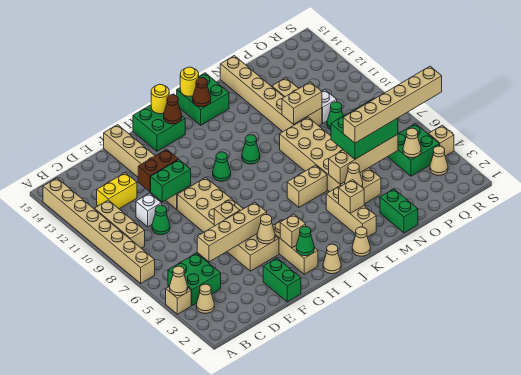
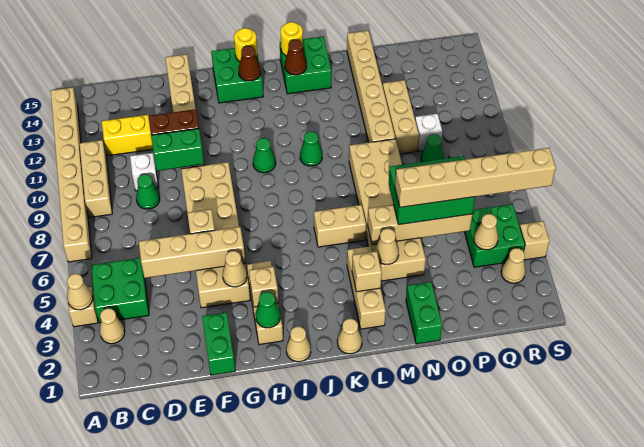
tan brick N10:O10 level 2 -> none

